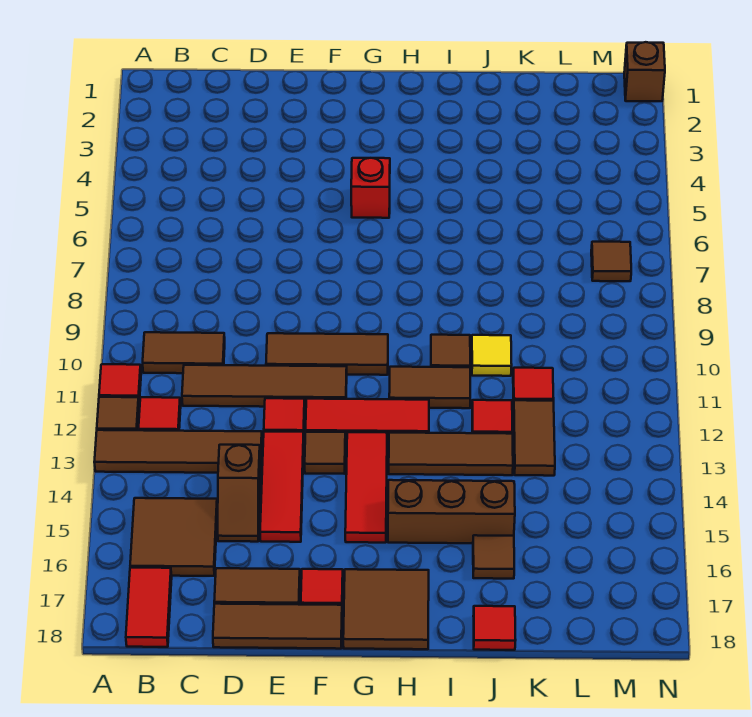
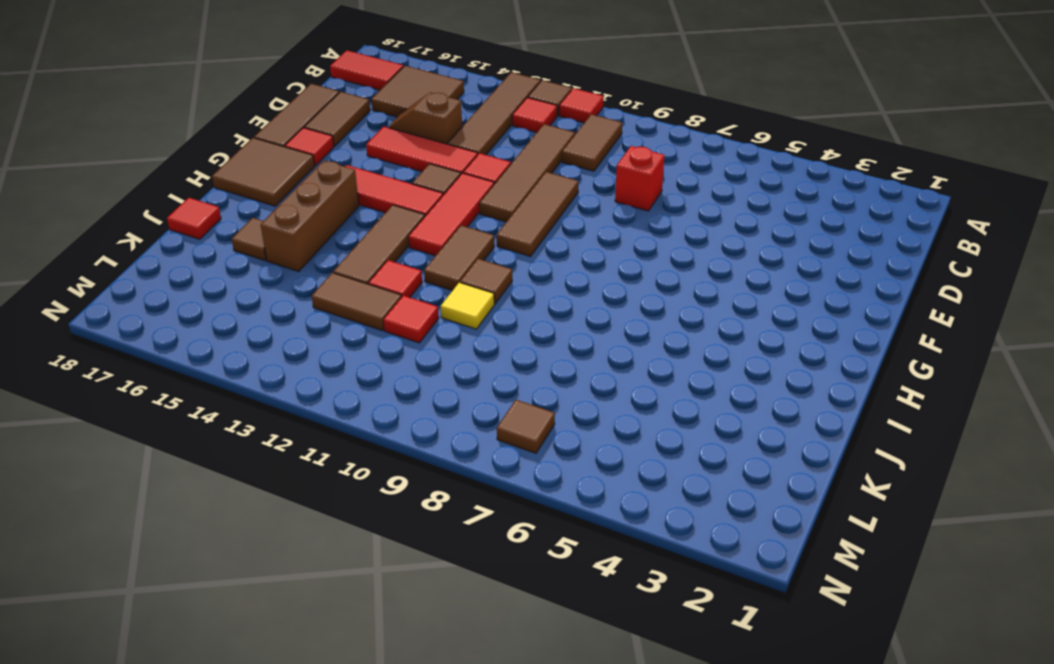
red brick G5 level 1 -> red brick D8 level 1
brown brick N1 level 1 -> none

